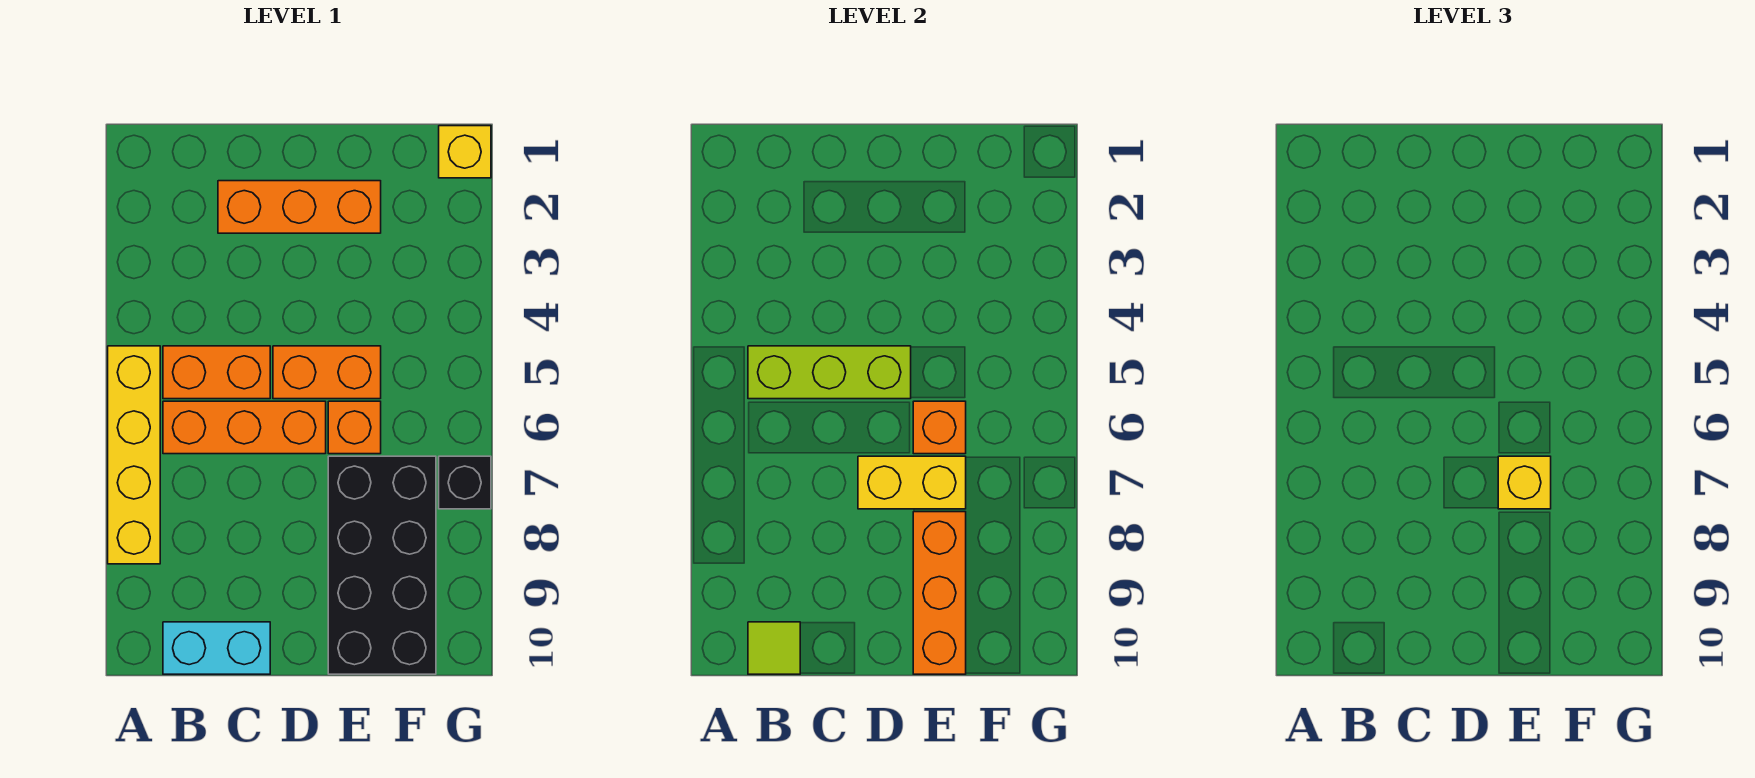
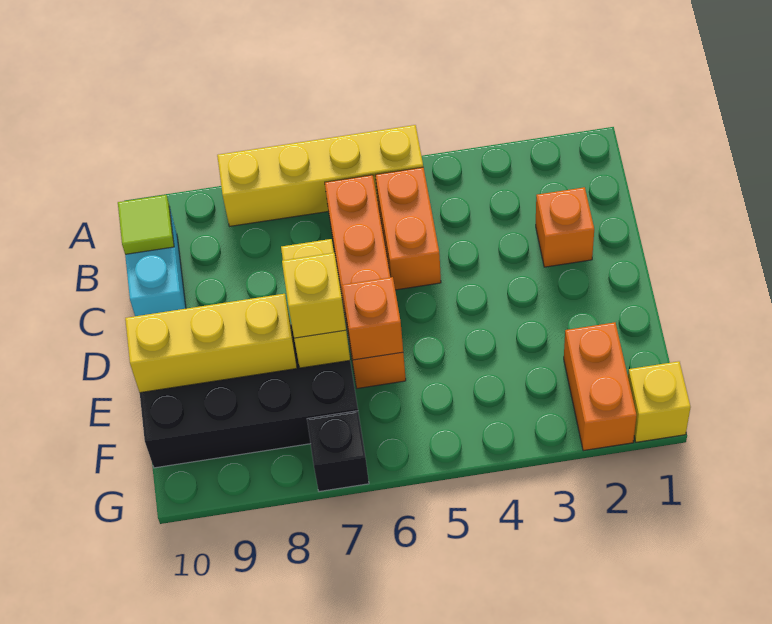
lime brick B5:D5 level 2 -> none
orange brick C2:E2 level 1 -> orange brick C2 level 1
orange brick D5:E5 level 1 -> orange brick F2:G2 level 1
orange brick E8:E10 level 2 -> yellow brick E8:E10 level 2

